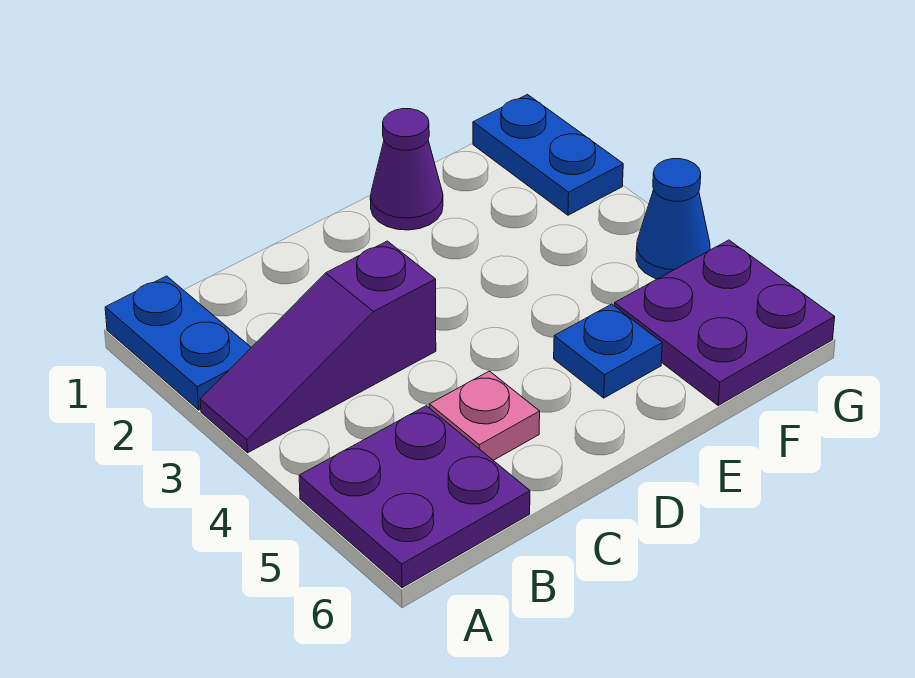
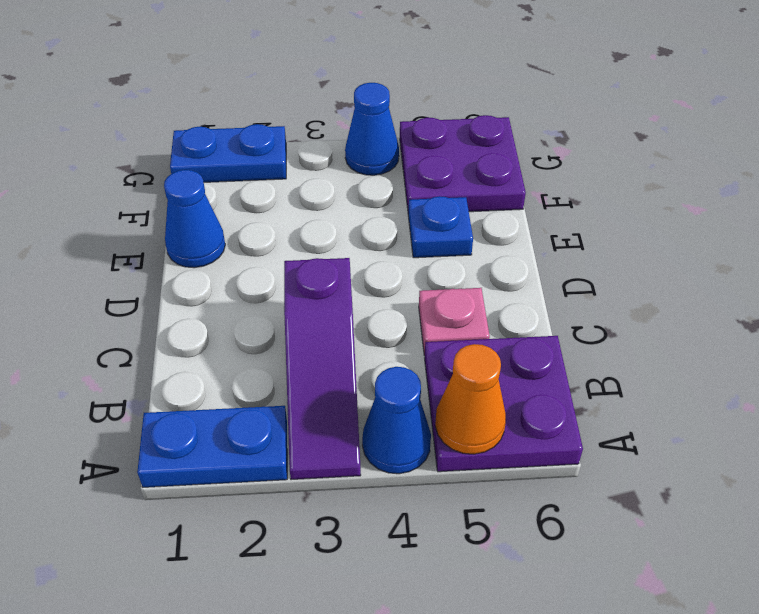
none -> blue cone A4 level 1
none -> orange cone A5 level 2
purple cone E1 level 1 -> blue cone E1 level 1

